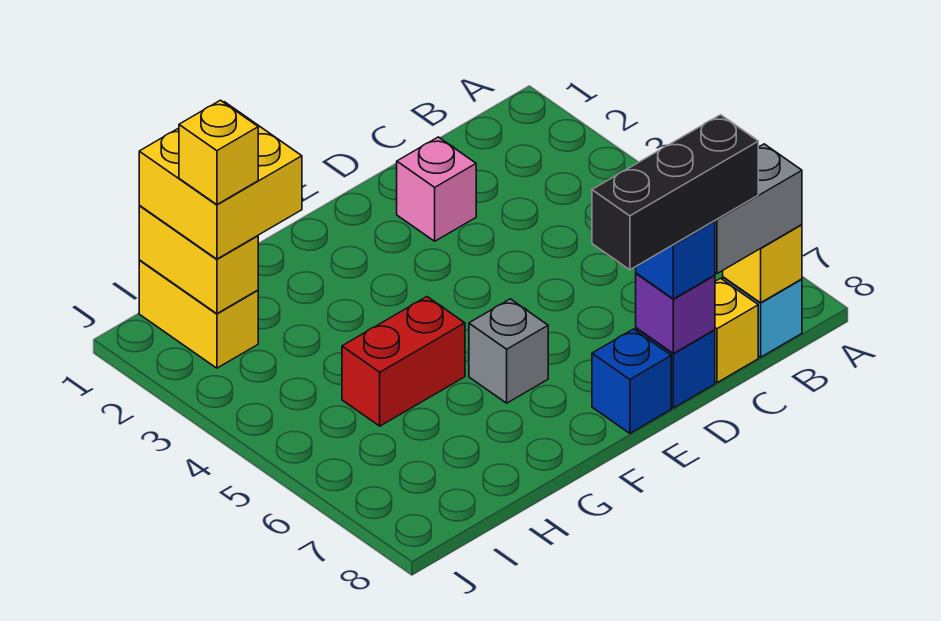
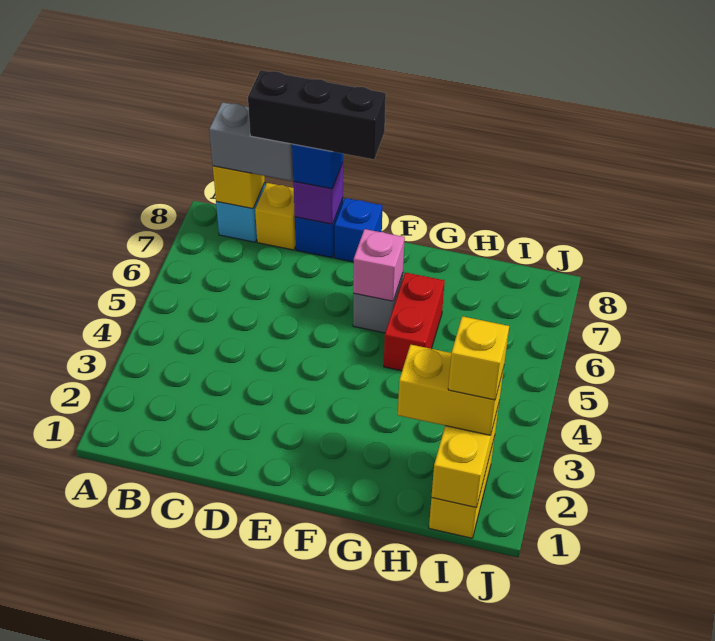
pink brick D2 level 1 -> pink brick F6 level 2
red brick G5:H5 level 1 -> red brick G5:G6 level 1
yellow brick H1:I2 level 3 -> yellow brick H2:I2 level 3

